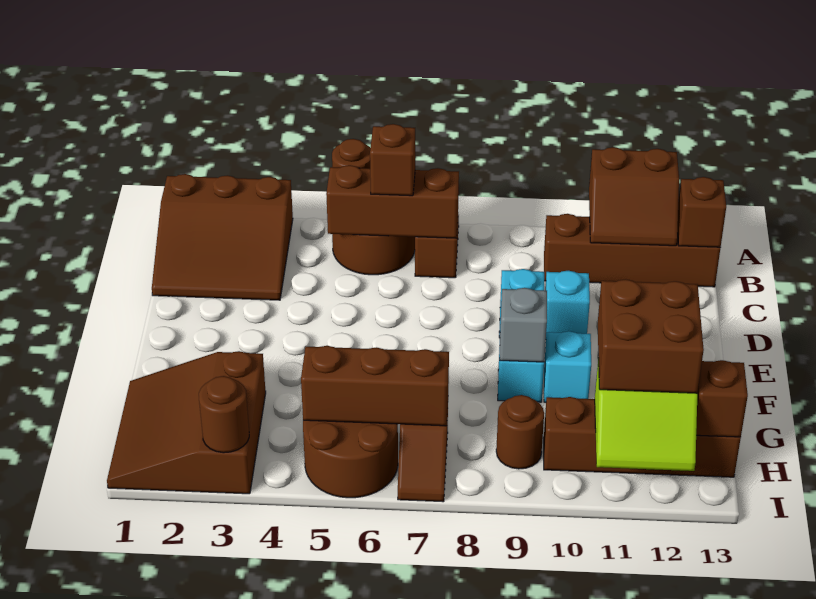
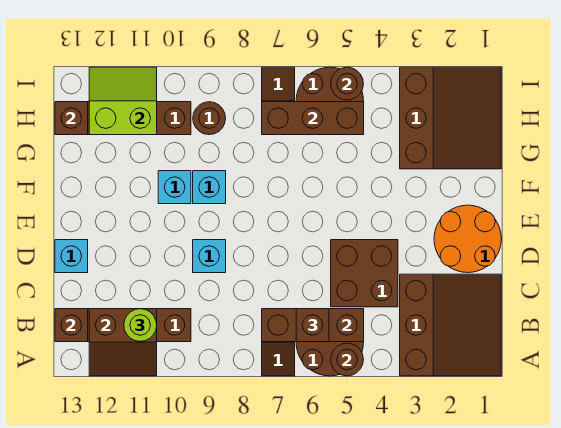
brown slope A1:C3 level 1 top A -> brown slope A1:C3 level 1 top 3
brown slope A11:B12 level 2 top A -> brown slope A11:B12 level 2 top B
none -> lime round brick B11 level 3
none -> orange round brick D1:E2 level 1
cyan brick D10 level 1 -> cyan brick D13 level 1
grey brick F9 level 2 -> none
brown brick G11:H12 level 3 -> brown brick C4:D5 level 1
brown round brick I3 level 2 -> brown round brick I5 level 2

